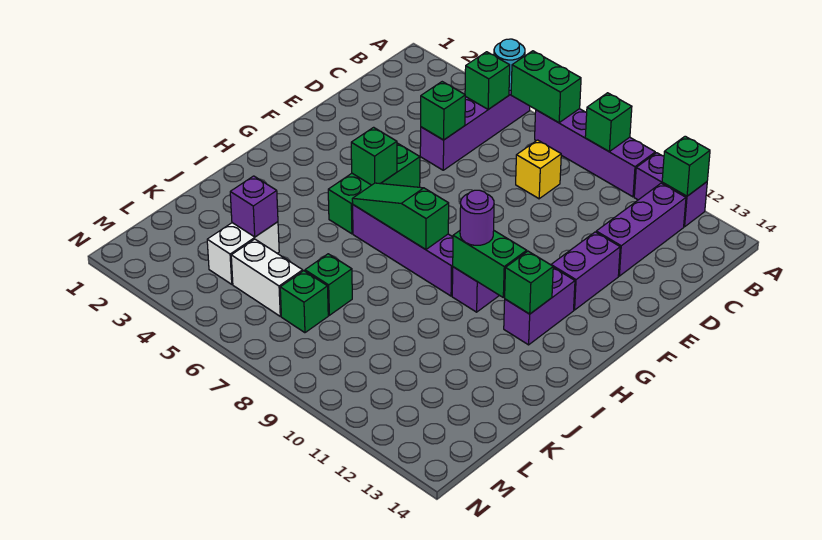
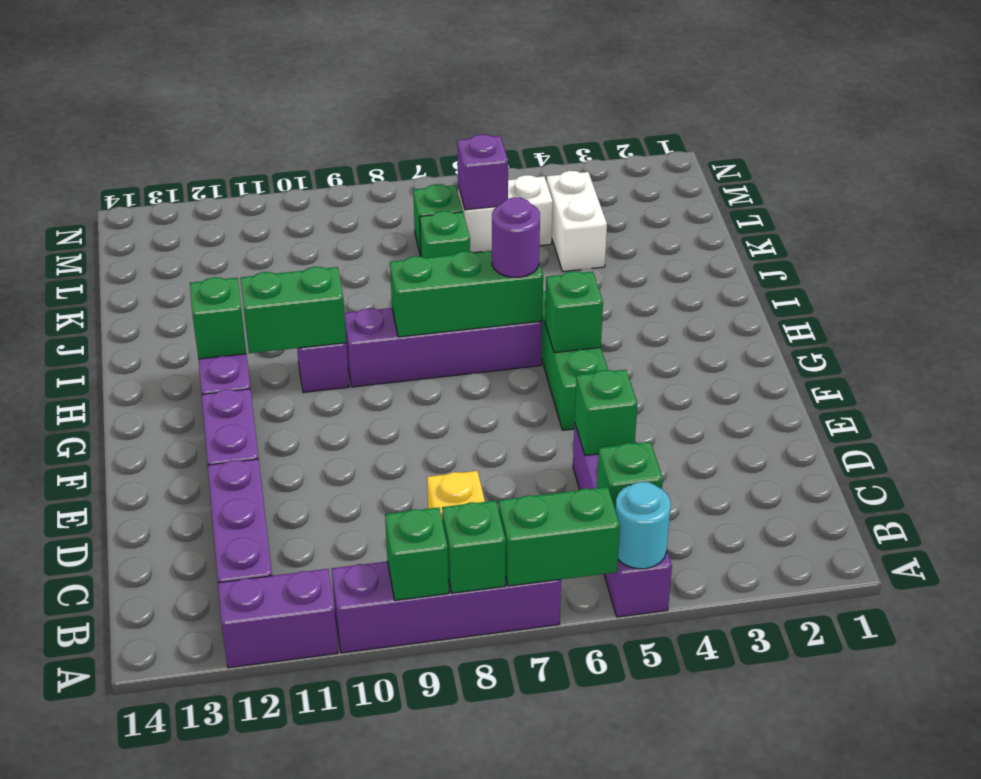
green brick A12 level 2 -> green brick A8 level 2
green slope H6:H8 level 2 top 8 -> green brick H6:H8 level 2
purple round brick H10 level 3 -> purple round brick H6 level 3
purple brick K4 level 2 -> purple brick L6 level 2

